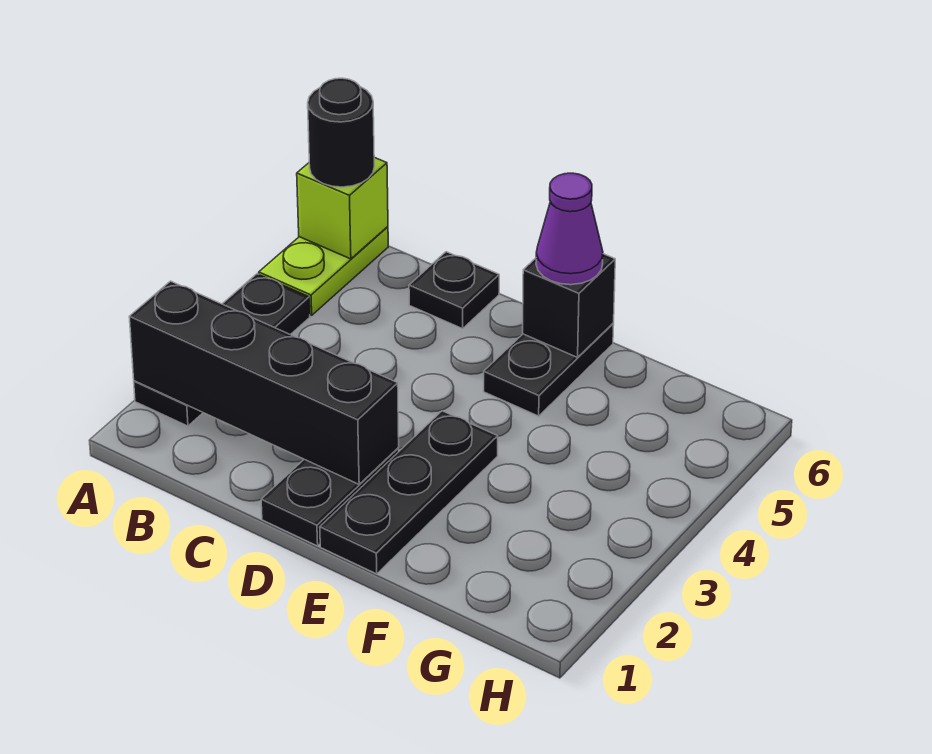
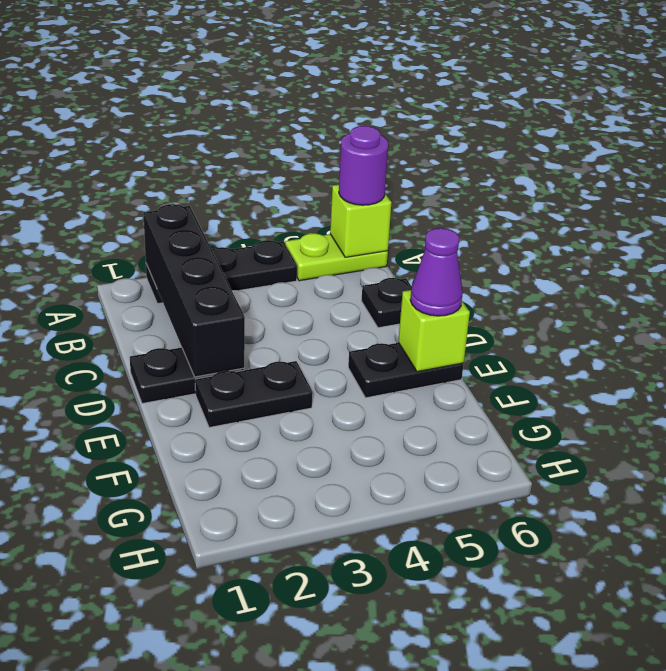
black round brick A6 level 3 -> purple round brick A6 level 3
black plate E1:E3 level 1 -> black plate E2:E3 level 1
black brick E6 level 2 -> lime brick E6 level 2

